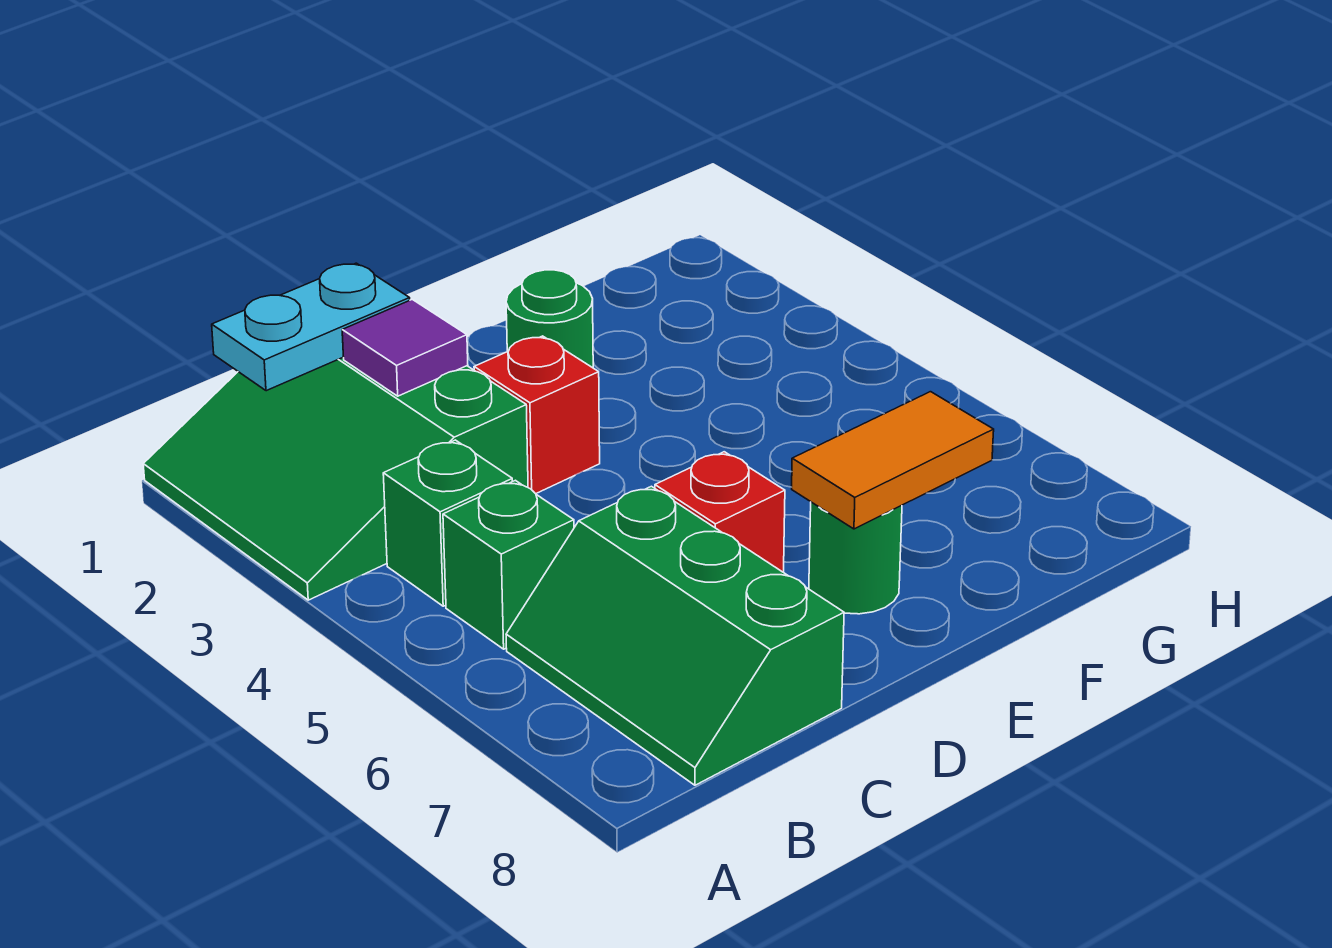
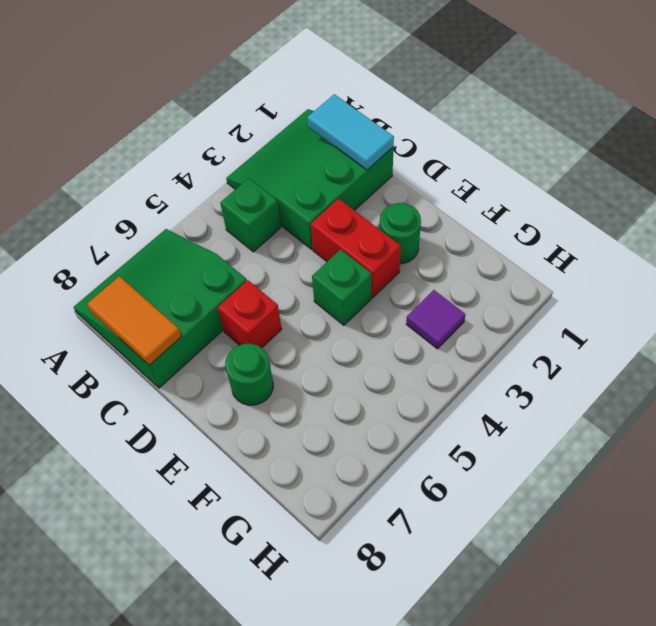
cyan plate B1:C1 level 2 -> cyan tile B1:C1 level 2
green brick B5 level 1 -> green brick E4 level 1
green slope B6:C8 level 1 top C -> green slope A6:C8 level 1 top C
purple tile C2 level 2 -> purple tile G3 level 1
red brick D3 level 1 -> red brick D3:E3 level 1
orange tile E7:F7 level 2 -> orange tile B8:C8 level 2

